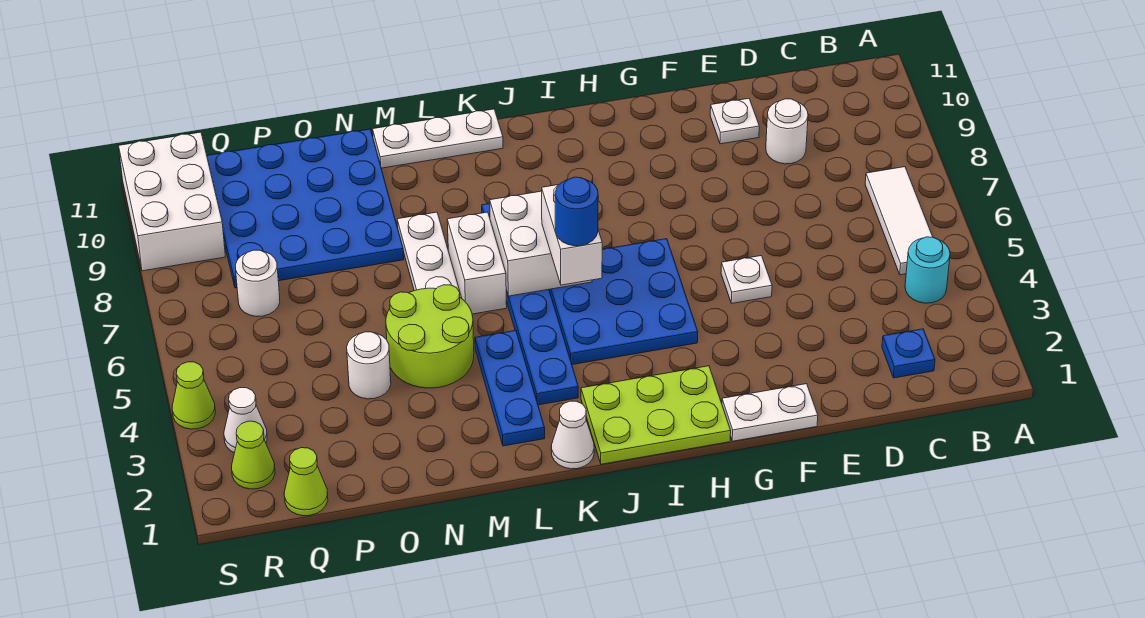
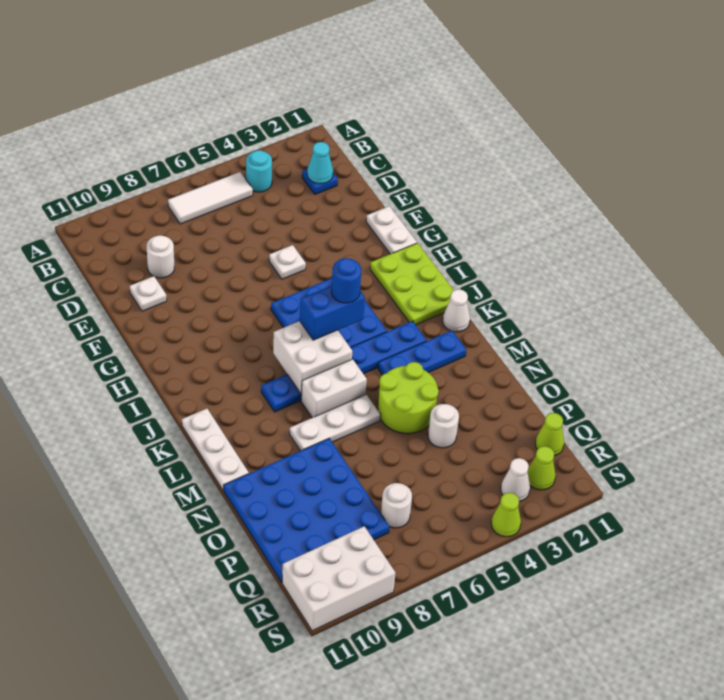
none -> cyan cone C2 level 2
white brick J5:J6 level 3 -> blue brick J5:J6 level 3

